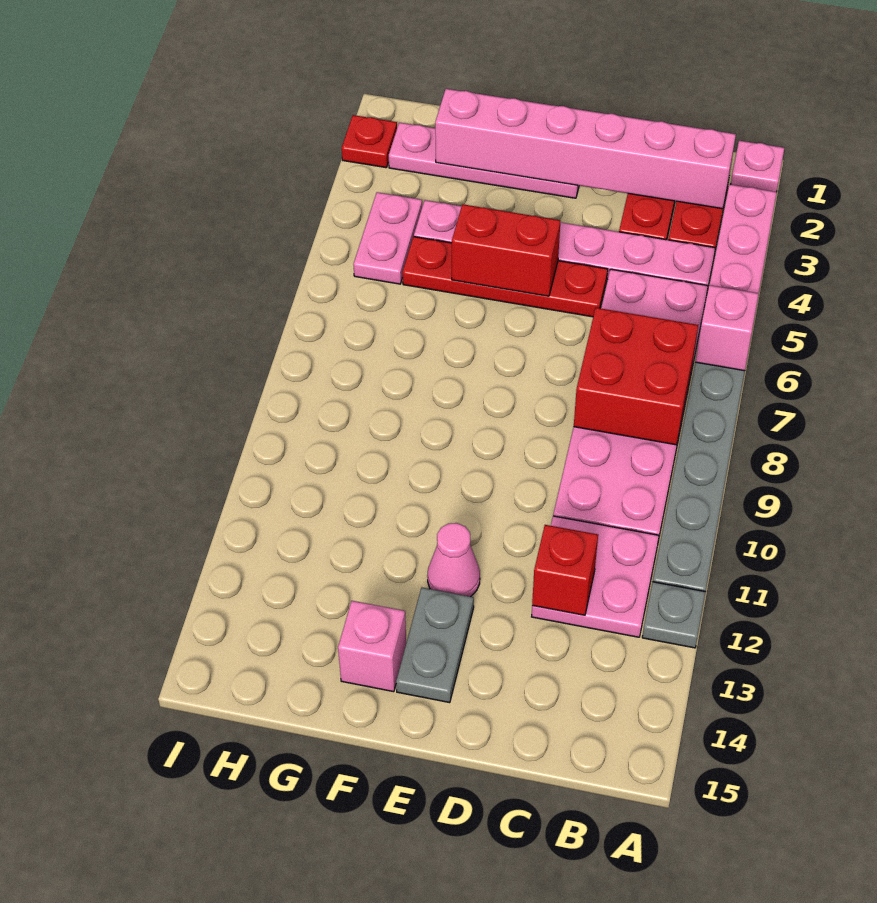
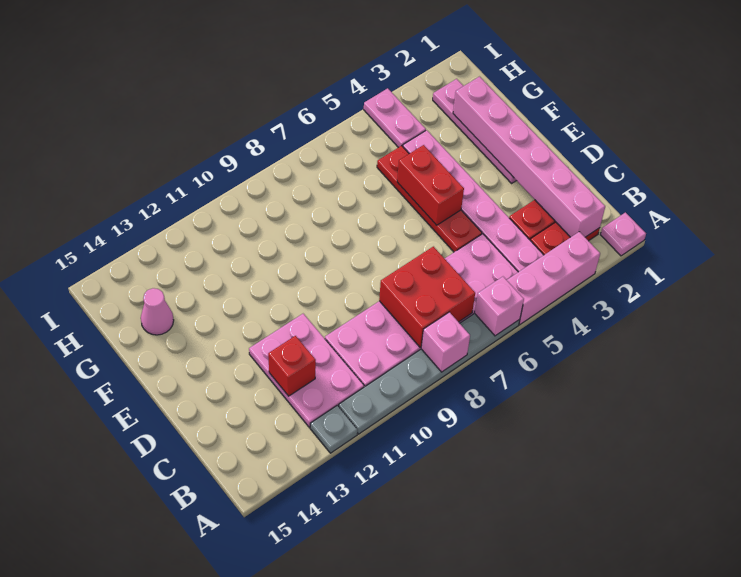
pink plate B11:C12 level 1 -> pink plate B11:D12 level 1
pink cone E12 level 1 -> pink cone G14 level 1
grey plate E13:E14 level 1 -> none
pink brick F14 level 1 -> pink brick A8 level 2
pink plate H4:H5 level 1 -> pink plate H4:I4 level 1
red plate I2 level 1 -> none

